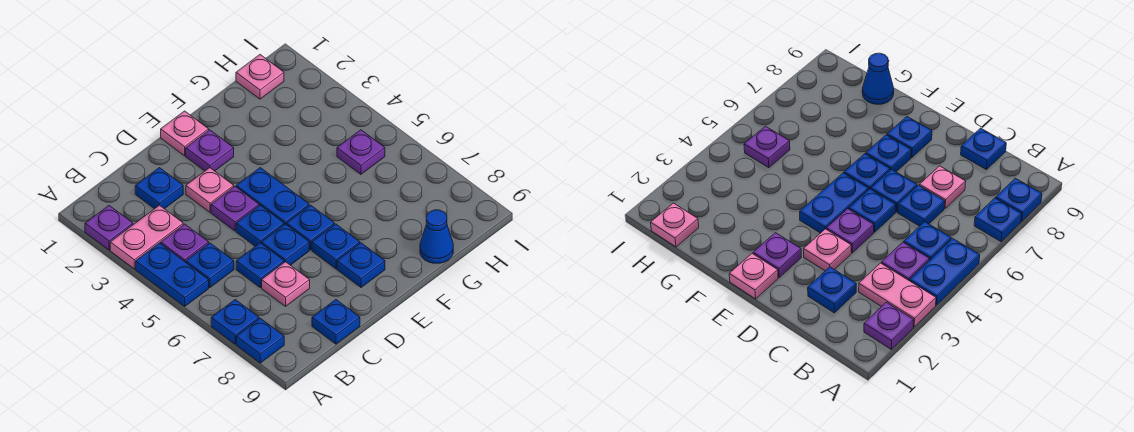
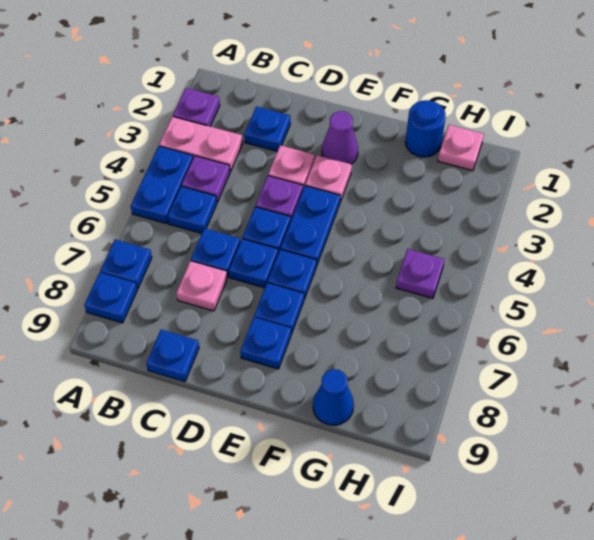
pink plate E1 level 1 -> pink plate E3 level 1
purple plate E2 level 1 -> purple cone E2 level 1
none -> blue round brick G1 level 1

